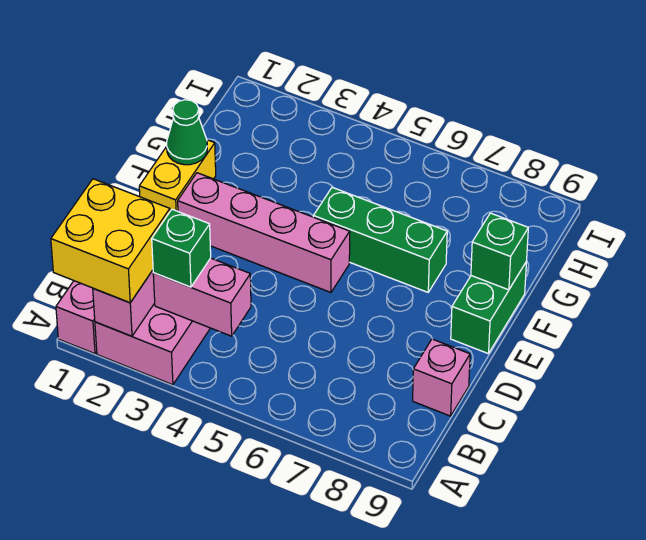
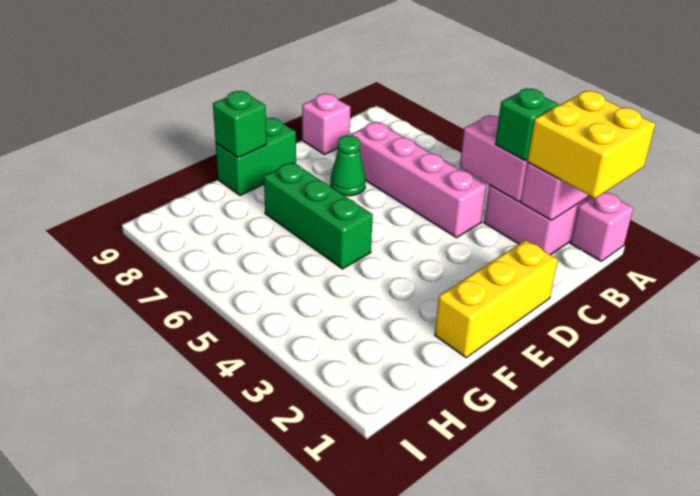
yellow brick E1:F1 level 1 -> yellow brick D1:F1 level 1
pink brick E2:E5 level 1 -> pink brick C4:C7 level 1
green cone F1 level 2 -> green cone D7 level 1

